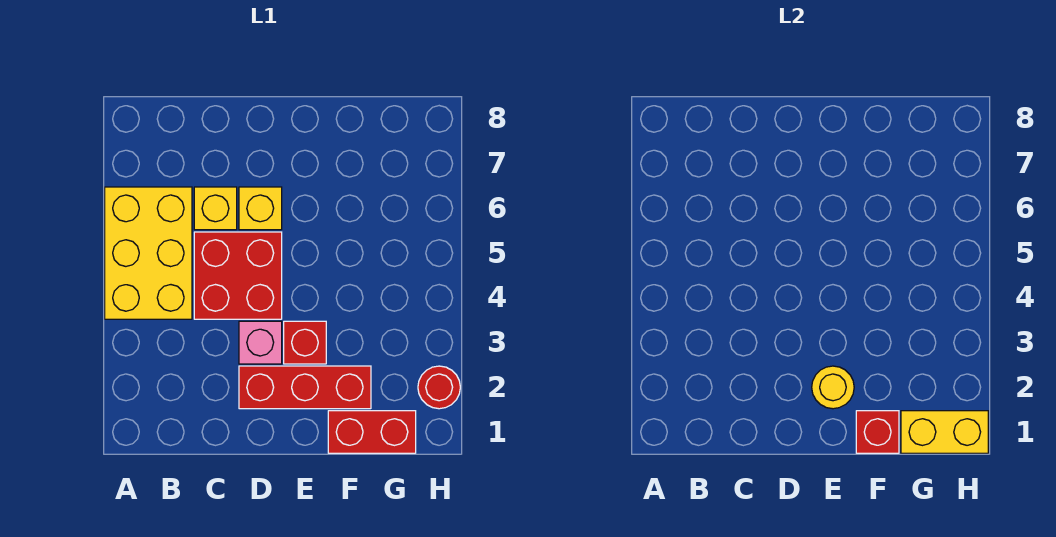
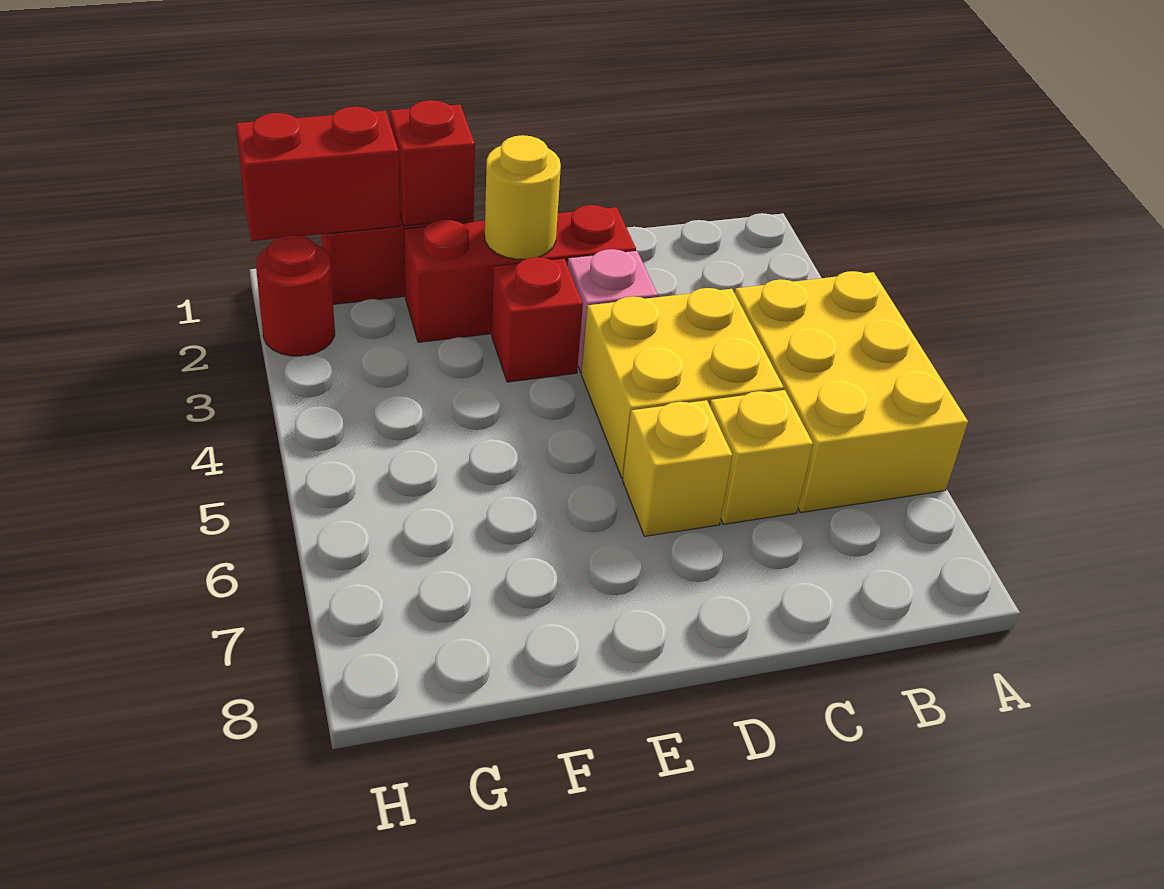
red brick C4:D5 level 1 -> yellow brick C4:D5 level 1
yellow brick G1:H1 level 2 -> red brick G1:H1 level 2

